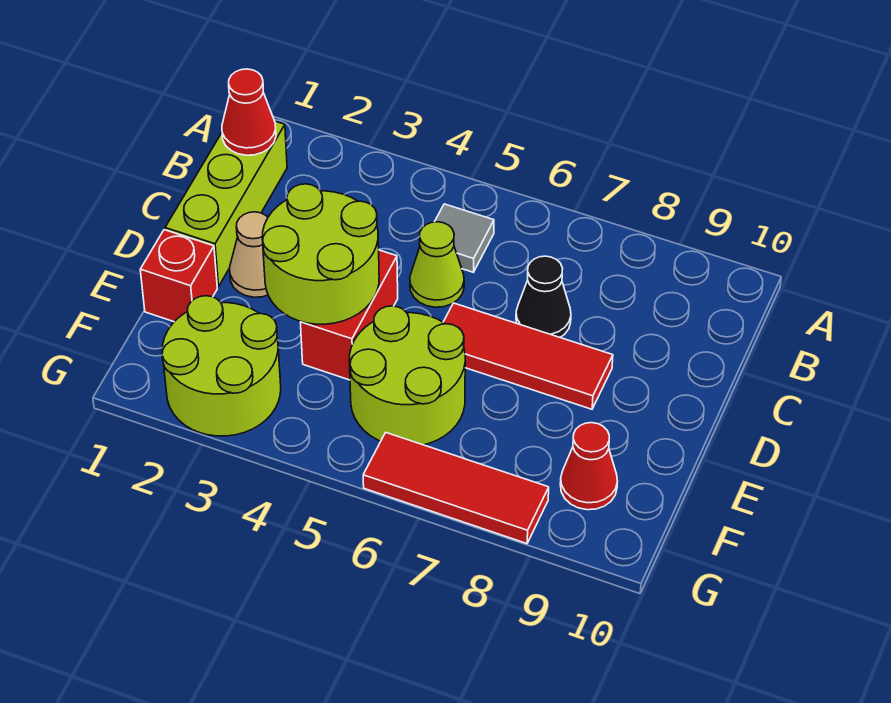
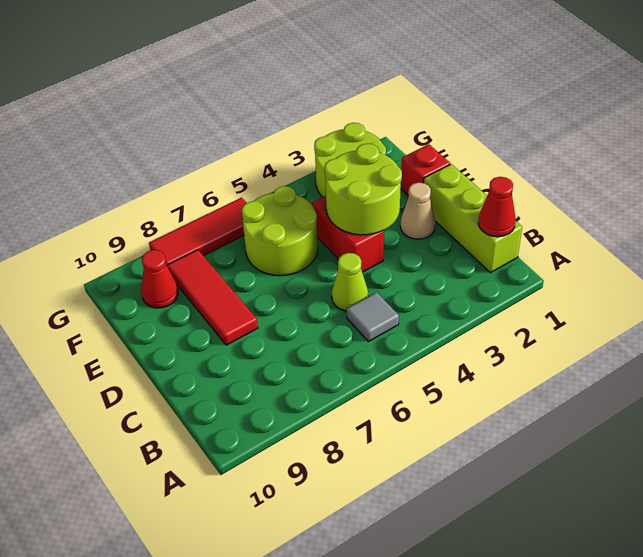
black cone C7 level 1 -> none
red tile D6:D8 level 1 -> red tile D8:F8 level 1

